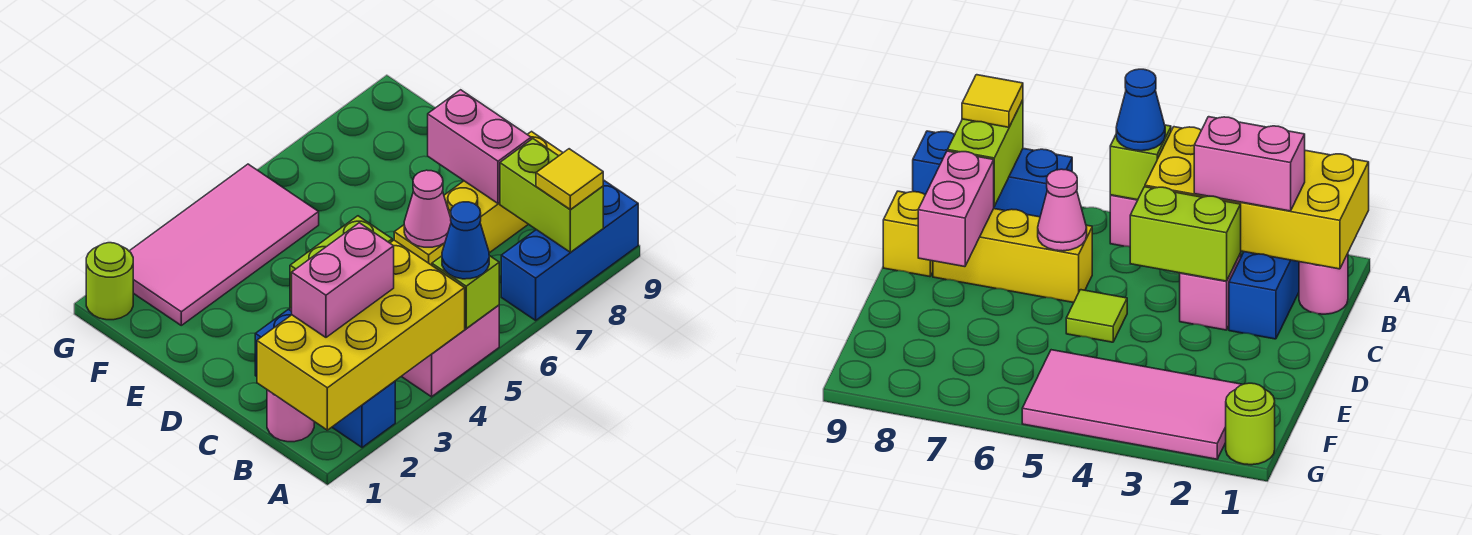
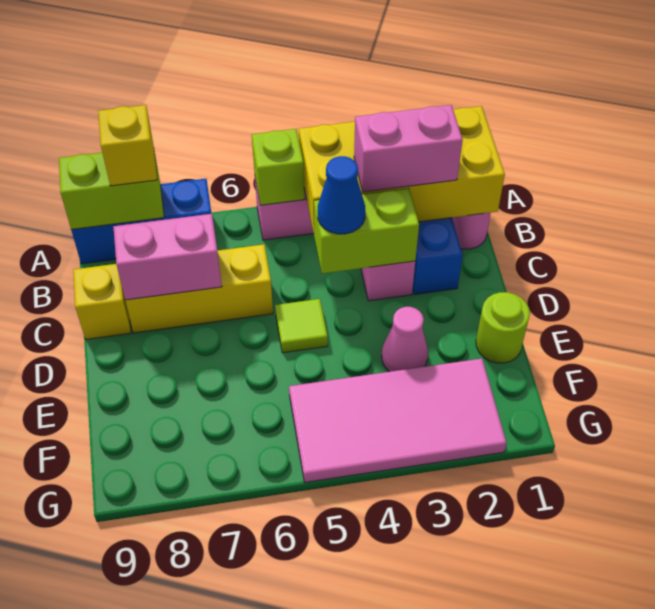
blue cone A5 level 3 -> blue cone C4 level 3
lime brick A8:B8 level 2 -> lime brick A8:A9 level 2
yellow tile A8 level 3 -> yellow brick A8 level 3
pink cone C6 level 2 -> pink cone E3 level 1
pink brick C8:D8 level 2 -> pink brick C7:C8 level 2
lime round brick G1 level 1 -> lime round brick E1 level 1

